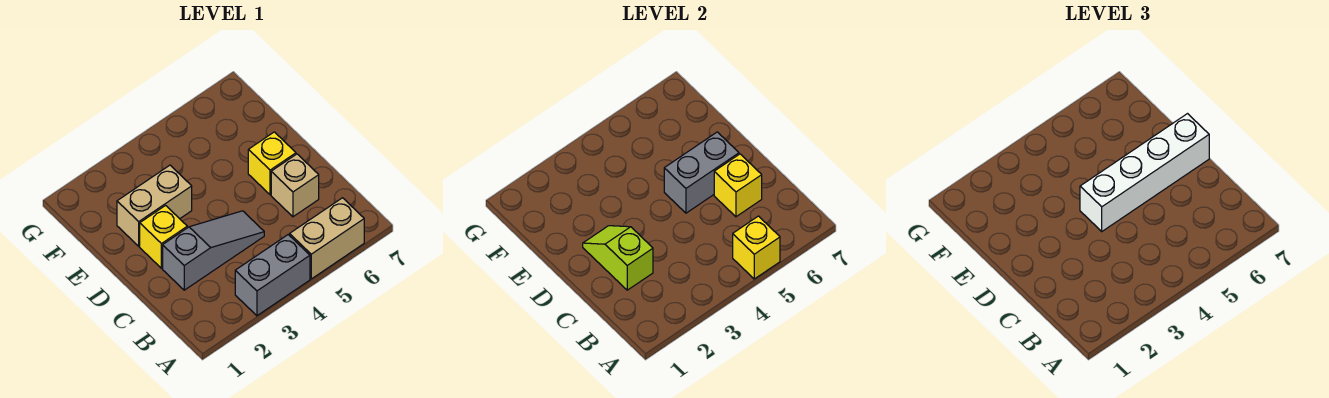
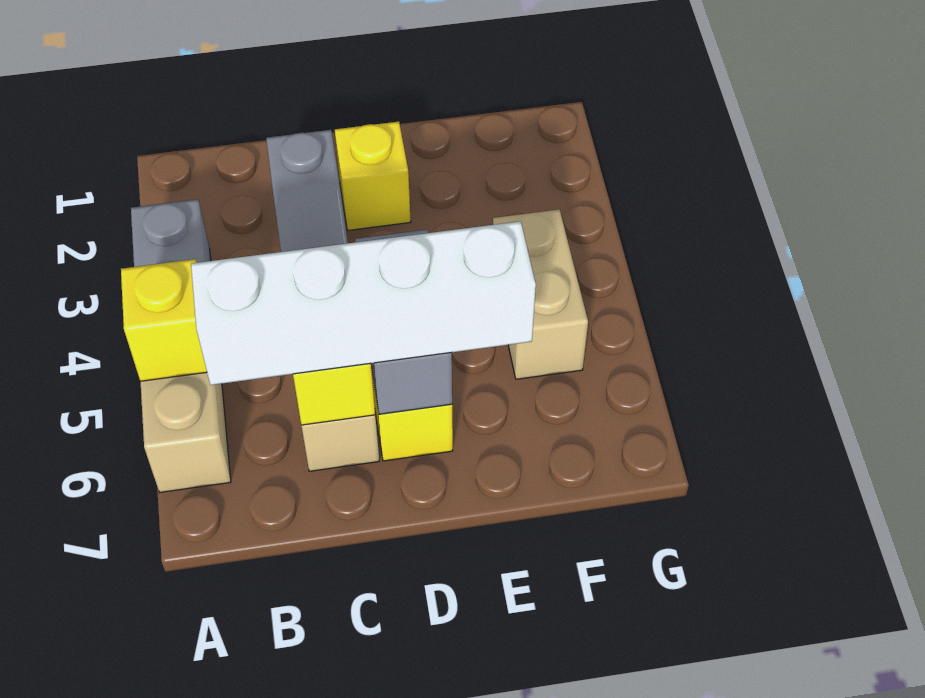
lime slope C2:D2 level 2 top C -> none
white brick D4:D7 level 3 -> white brick B6:E6 level 3
tan brick E2:E3 level 1 -> tan brick F4:F5 level 1

